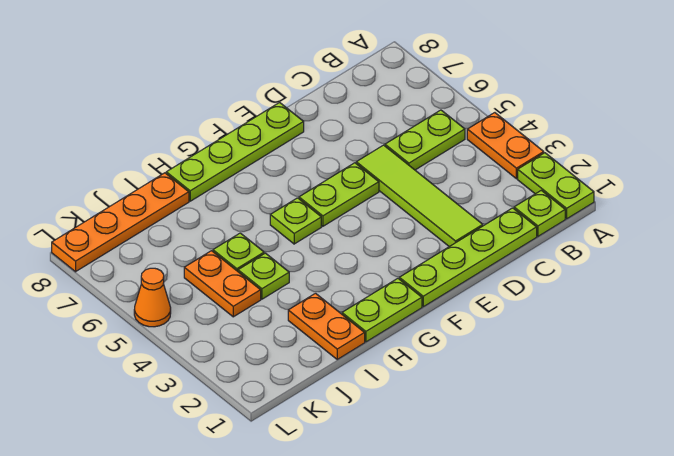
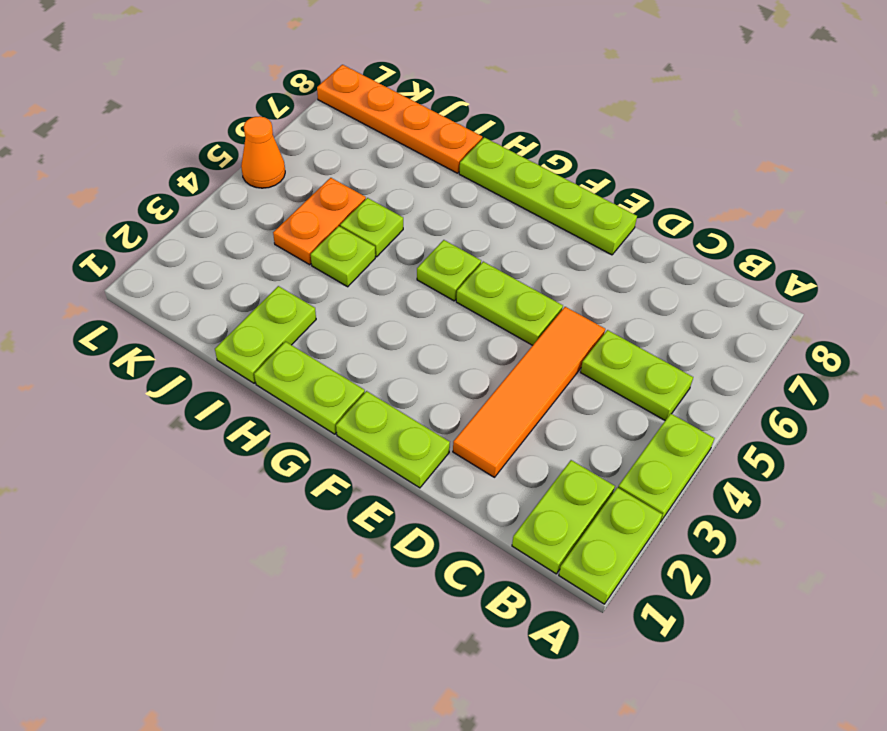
orange plate A3:A4 level 1 -> lime plate A3:A4 level 1
lime plate B1 level 1 -> lime plate B1:B2 level 1
lime plate C1:F1 level 1 -> lime plate E1:F1 level 1
lime tile D2:D5 level 1 -> orange tile D2:D5 level 1
orange plate I1:I2 level 1 -> lime plate I1:I2 level 1

